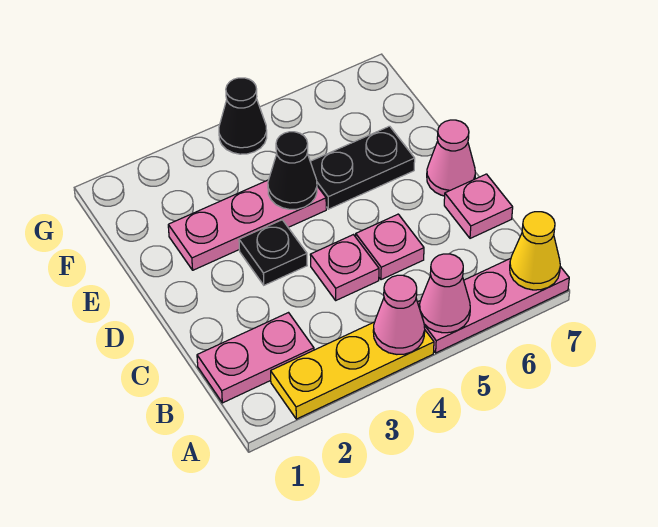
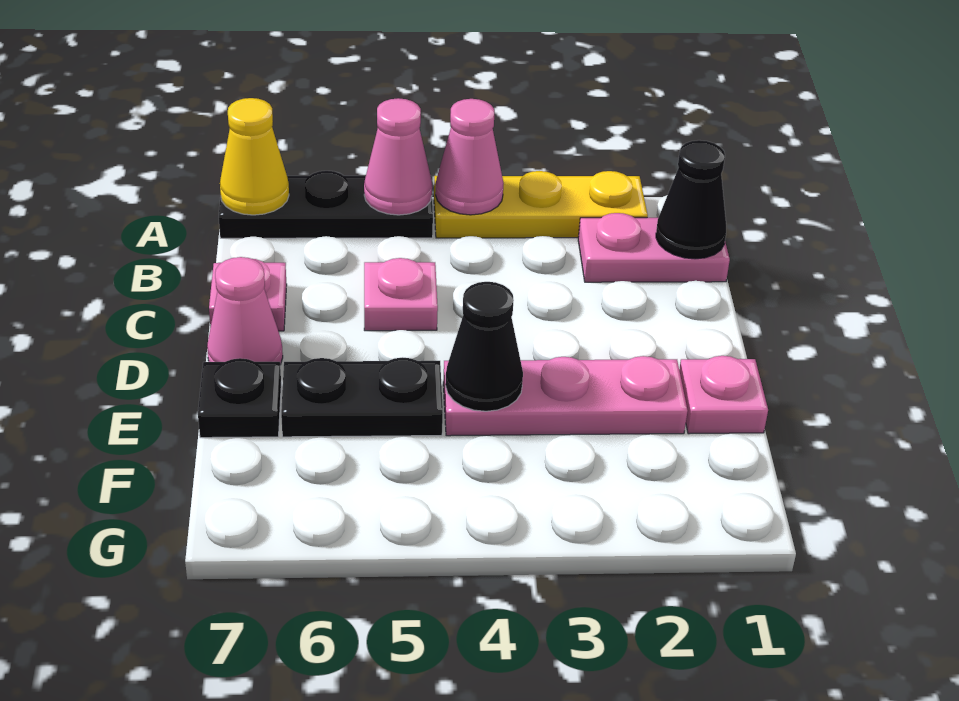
pink plate A5:A7 level 1 -> black plate A5:A7 level 1
pink plate C4 level 1 -> pink plate E1 level 1
black plate D3 level 1 -> black plate E7 level 1
black cone G4 level 1 -> black cone B1 level 2

